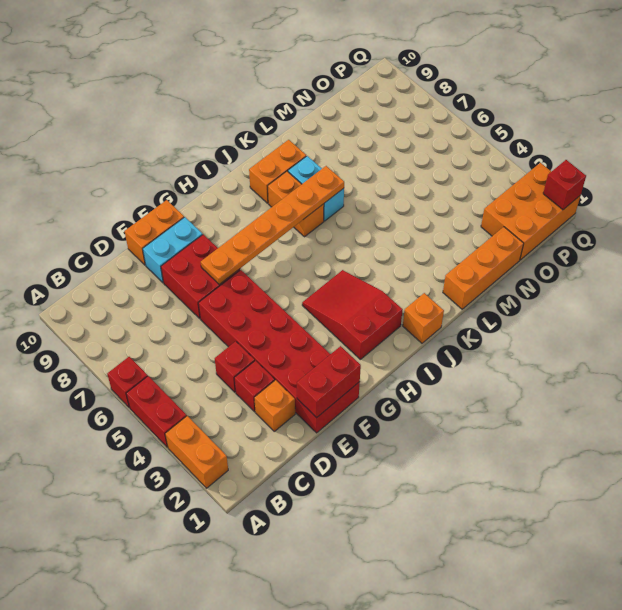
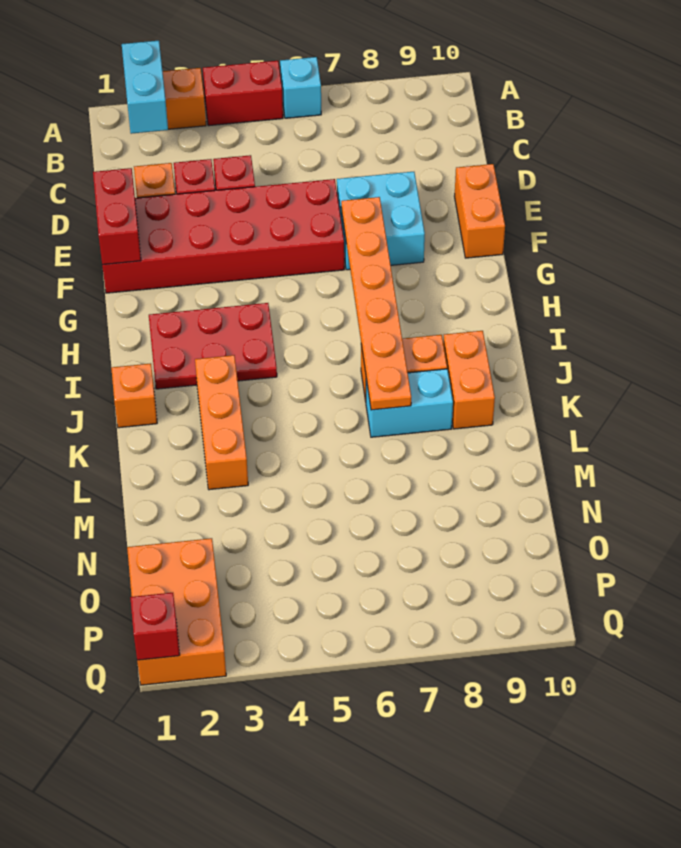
red brick A6 level 1 -> cyan brick A6 level 1
red brick E7:F8 level 1 -> cyan brick E7:F8 level 1
cyan brick E9:F9 level 1 -> cyan brick A2:B2 level 2
red slope H2:I4 level 1 top 2 -> red plate H2:I4 level 1
orange brick L1:N1 level 1 -> orange brick J3:L3 level 1

